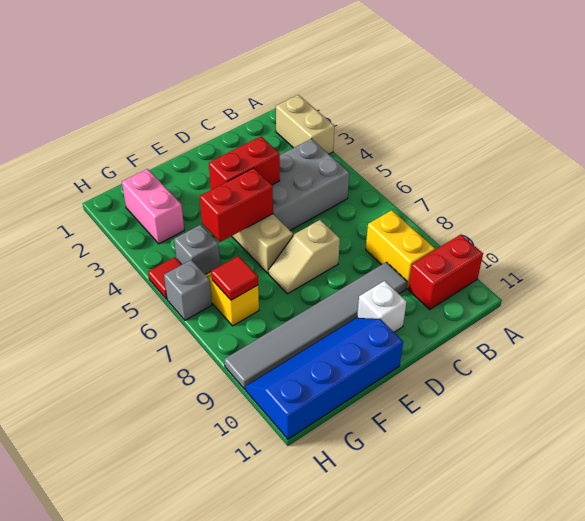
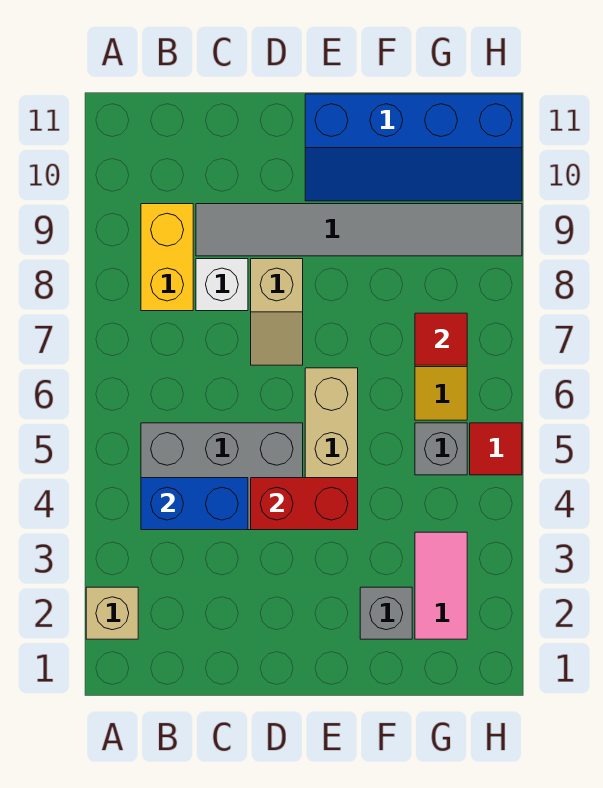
tan brick A2:A3 level 1 -> tan brick A2 level 1
red brick A10:B10 level 1 -> none
none -> blue brick B4:C4 level 2
tan slope D7:E7 level 1 top D -> tan slope D7:D8 level 1 top 8
white brick D10 level 1 -> white brick C8 level 1
red brick E5:F5 level 2 -> none
pink brick G2:G3 level 1 -> pink tile G2:G3 level 1
grey brick H6 level 1 -> grey brick F2 level 1

